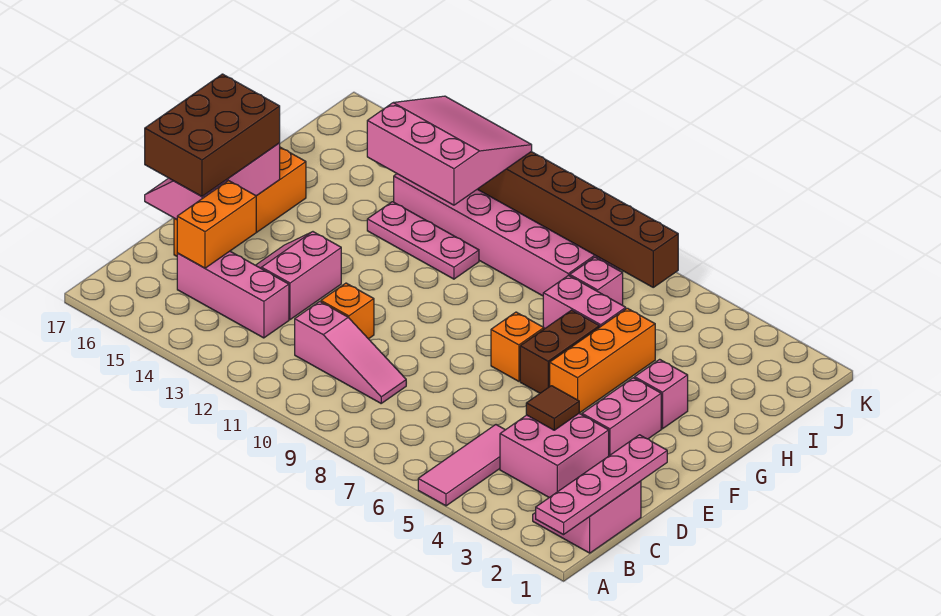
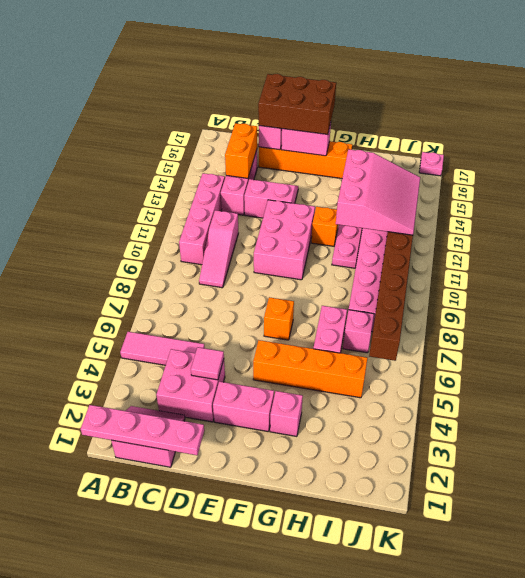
none -> pink brick B10:B13 level 1
orange brick C15:D15 level 2 -> orange brick C14:C15 level 2
brown tile D4 level 2 -> pink tile D4 level 2
orange brick D11 level 1 -> orange brick G12 level 1
none -> pink brick E10:F12 level 1
orange brick F5:H5 level 1 -> orange brick F5:I5 level 1
brown brick F6:G6 level 1 -> none
none -> pink plate K17 level 1

